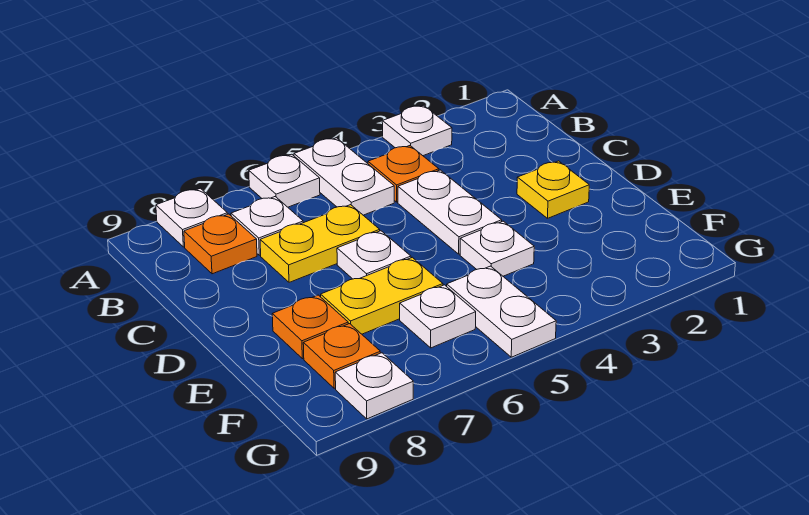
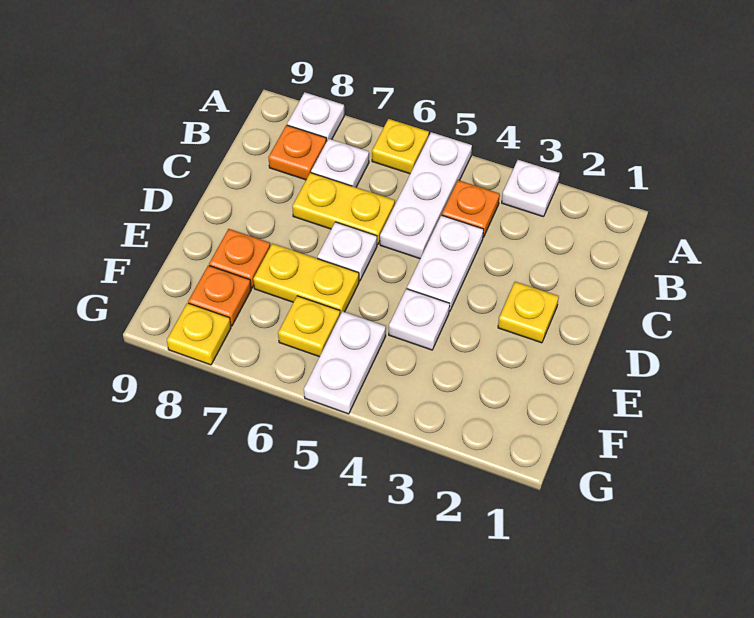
white plate A5:B5 level 1 -> white plate A5:C5 level 1
white plate A6 level 1 -> yellow plate A6 level 1
white plate F6 level 1 -> yellow plate F6 level 1
white plate G8 level 1 -> yellow plate G8 level 1

